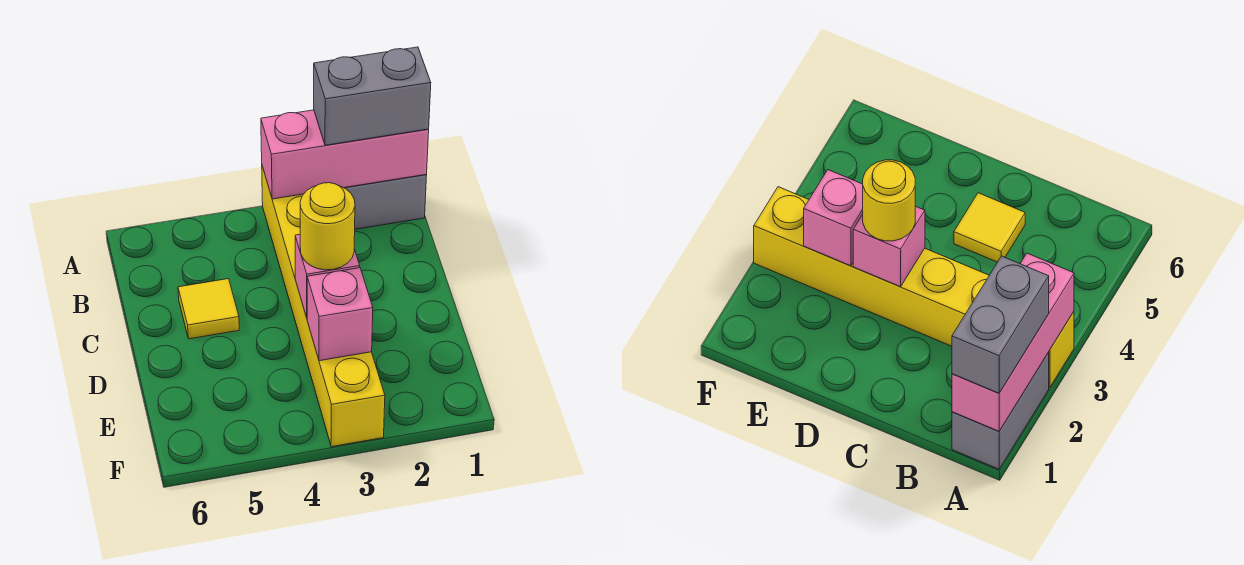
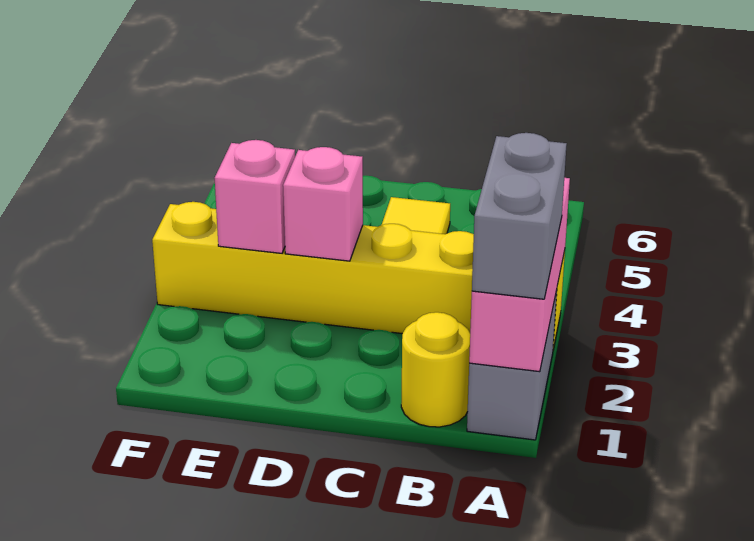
yellow round brick D3 level 3 -> yellow round brick B1 level 1

